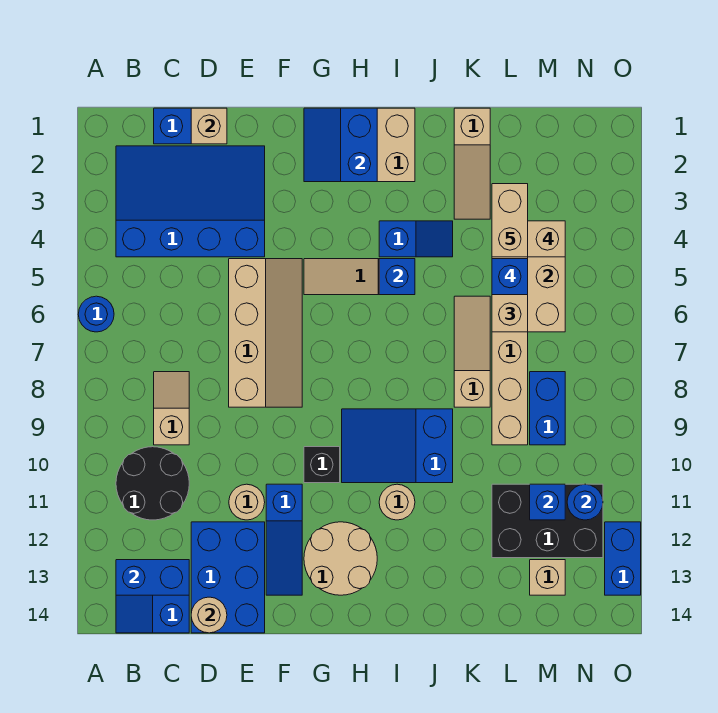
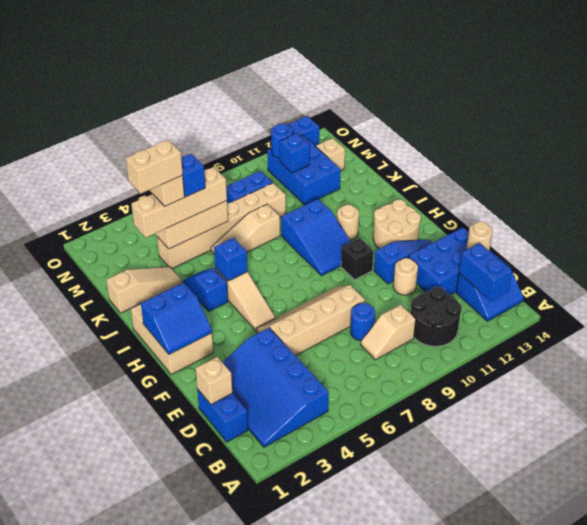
blue round brick A6 level 1 -> blue round brick D8 level 1
black brick L11:N12 level 1 -> blue brick L11:N12 level 1

